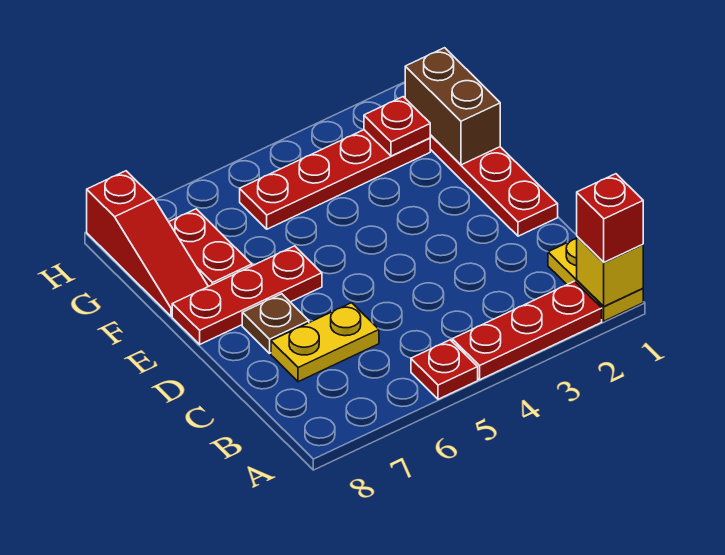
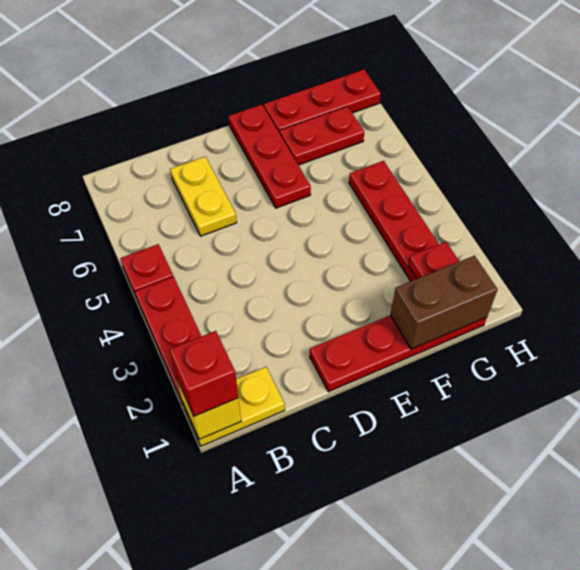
brown plate D7 level 1 -> none
red slope F8:H8 level 1 top H -> red plate F8:H8 level 1

